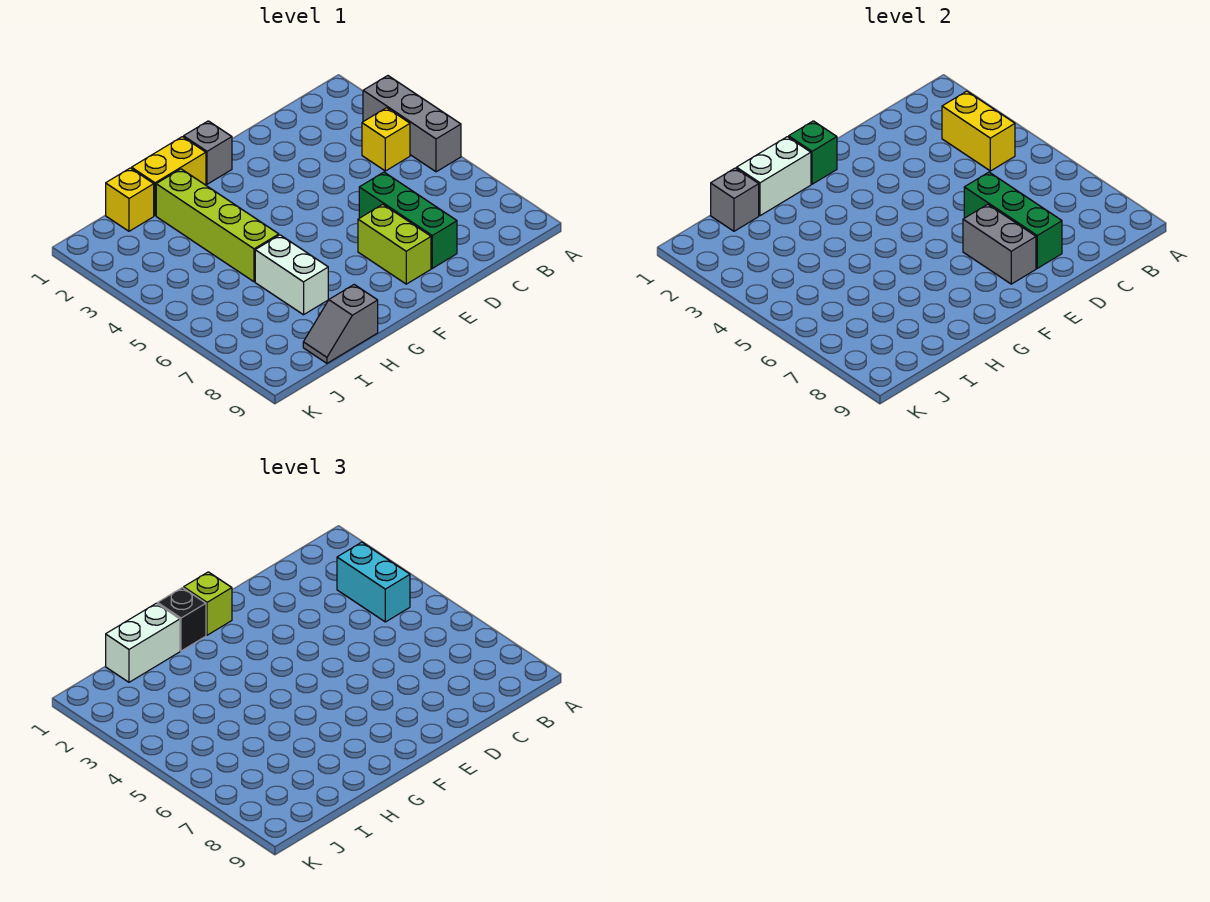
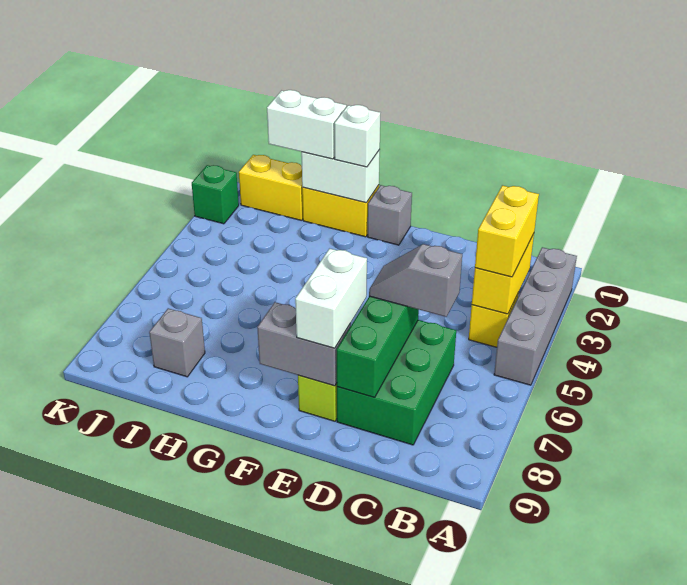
grey brick A3:A5 level 1 -> grey brick A2:A5 level 1
cyan brick B3:B4 level 3 -> yellow brick B3:B4 level 3
green brick D6:D8 level 1 -> green brick C6:D8 level 1
grey brick E7:E8 level 2 -> grey brick E8:F8 level 2
green brick F1 level 2 -> green brick K2 level 1
lime brick F1 level 3 -> none
black brick G1 level 3 -> white brick G1 level 3
lime brick H2:H5 level 1 -> none
white brick H6:H7 level 1 -> white brick E7:E8 level 3
grey slope H9:I9 level 1 top H -> grey slope C6:D6 level 3 top C
yellow brick I1 level 1 -> yellow brick I1:J1 level 1
grey brick I1 level 2 -> grey brick I8 level 1

